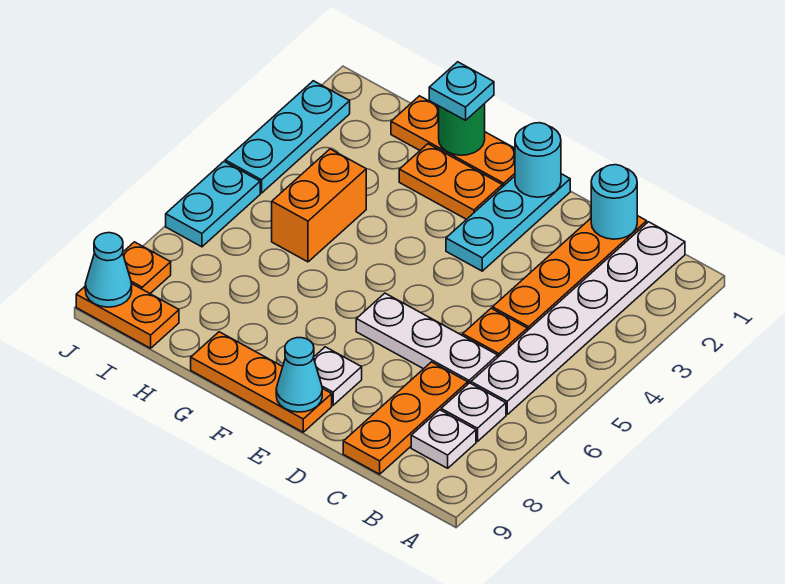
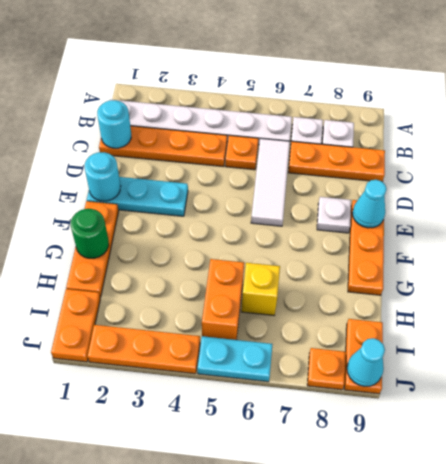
white plate C6:E6 level 1 -> white tile C6:E6 level 1
orange plate F2:G2 level 1 -> orange plate I1:J1 level 1
cyan plate G1 level 3 -> none
orange brick H4:H5 level 1 -> orange brick H5:I5 level 1
none -> yellow brick H6 level 1
cyan plate J2:J4 level 1 -> orange plate J2:J4 level 1

